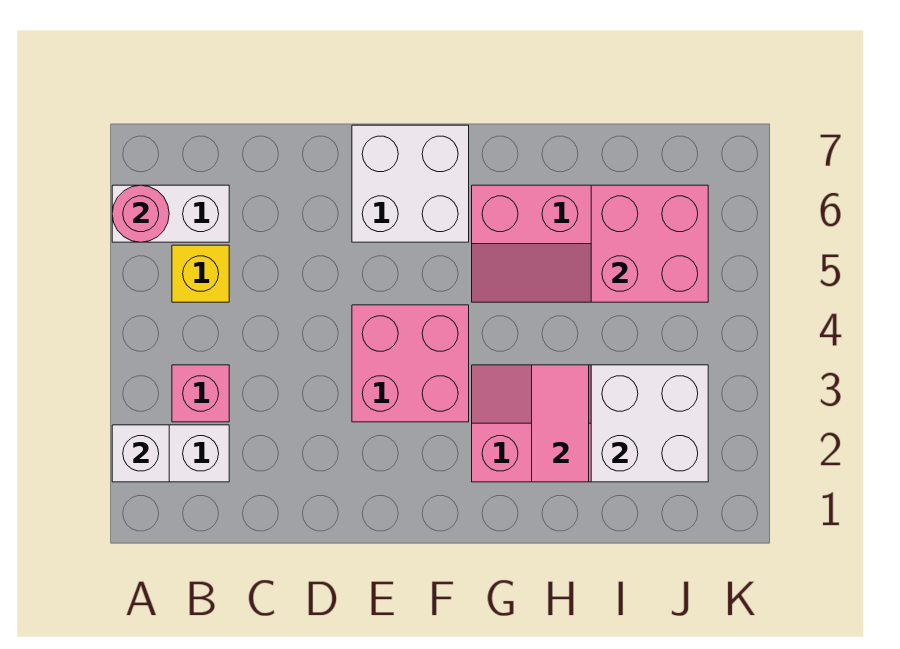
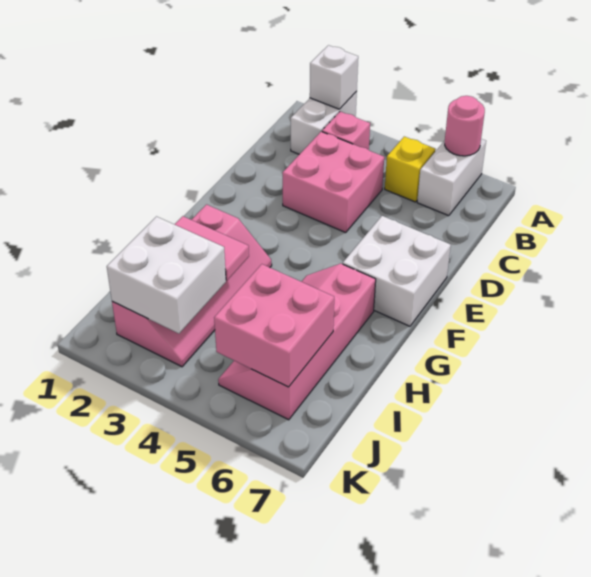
pink brick E3:F4 level 1 -> pink brick C3:D4 level 1

